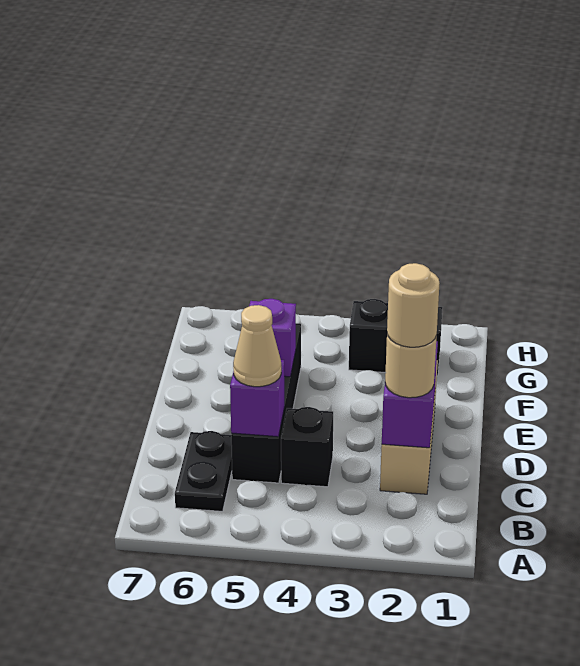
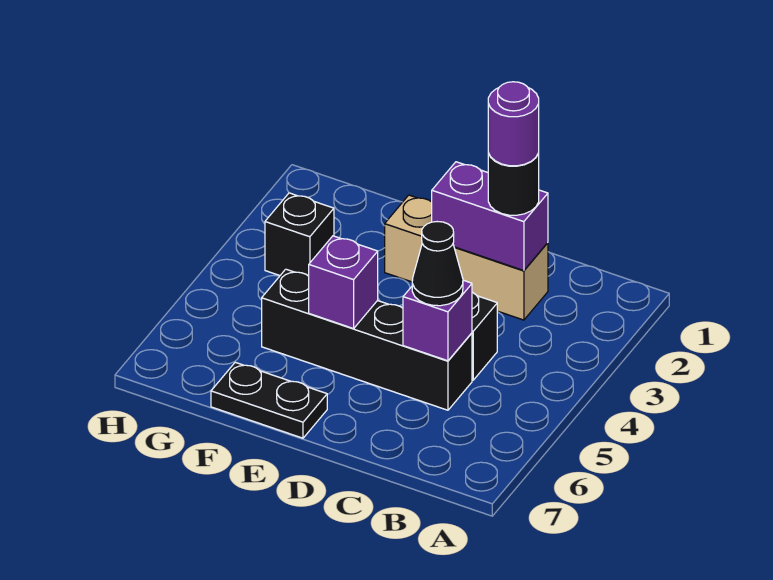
black plate B6:C6 level 1 -> black plate E7:F7 level 1
tan round brick C2 level 3 -> black round brick C2 level 3
tan round brick C2 level 4 -> purple round brick C2 level 4
tan cone C5 level 3 -> black cone C5 level 3
black brick G2:G3 level 1 -> black brick G3 level 1

